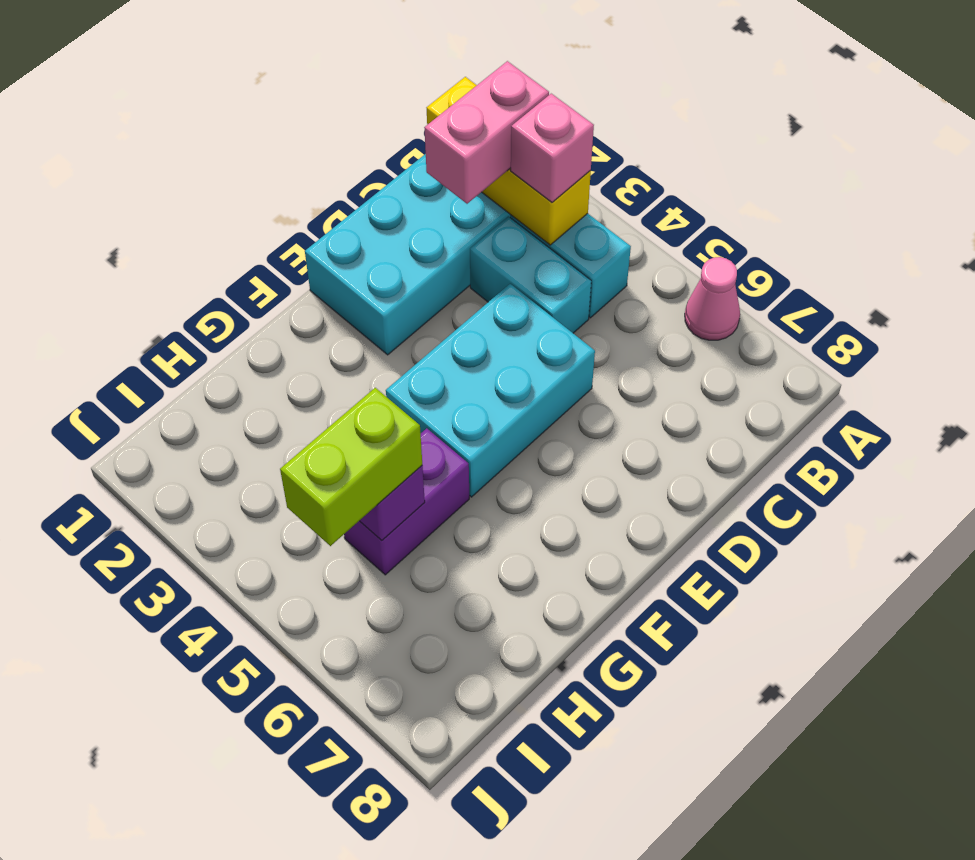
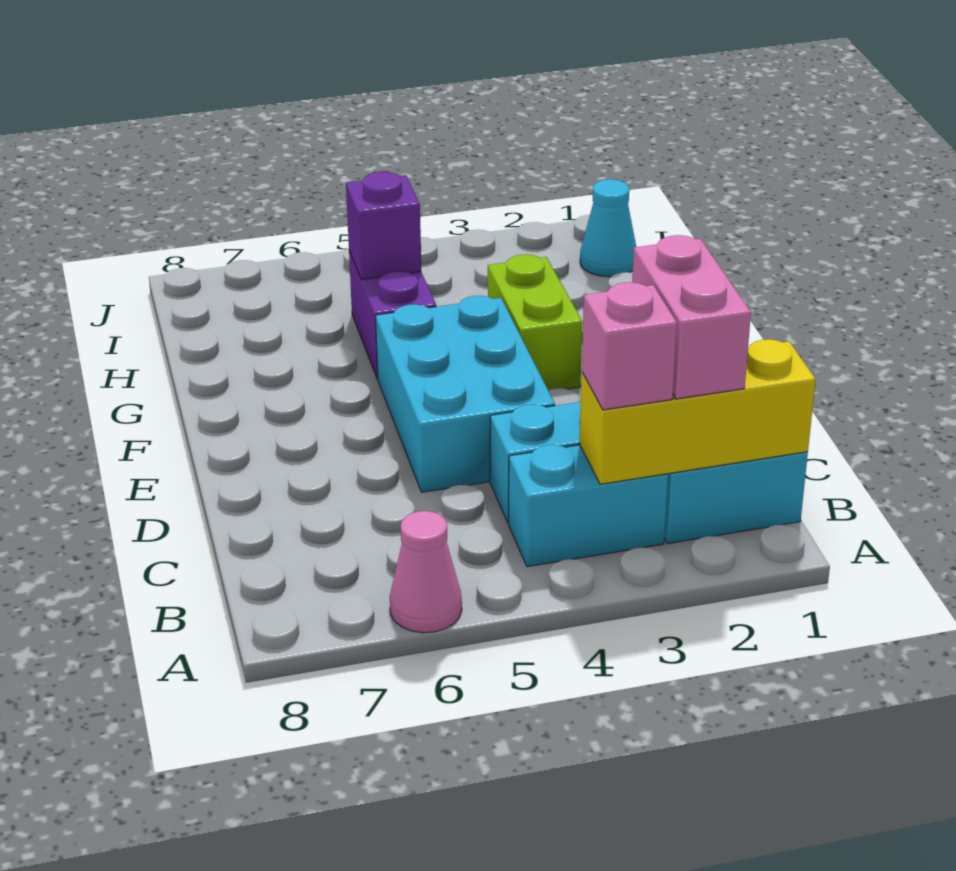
lime brick H5:I5 level 3 -> lime brick F3:G3 level 1
none -> cyan cone I1 level 1

